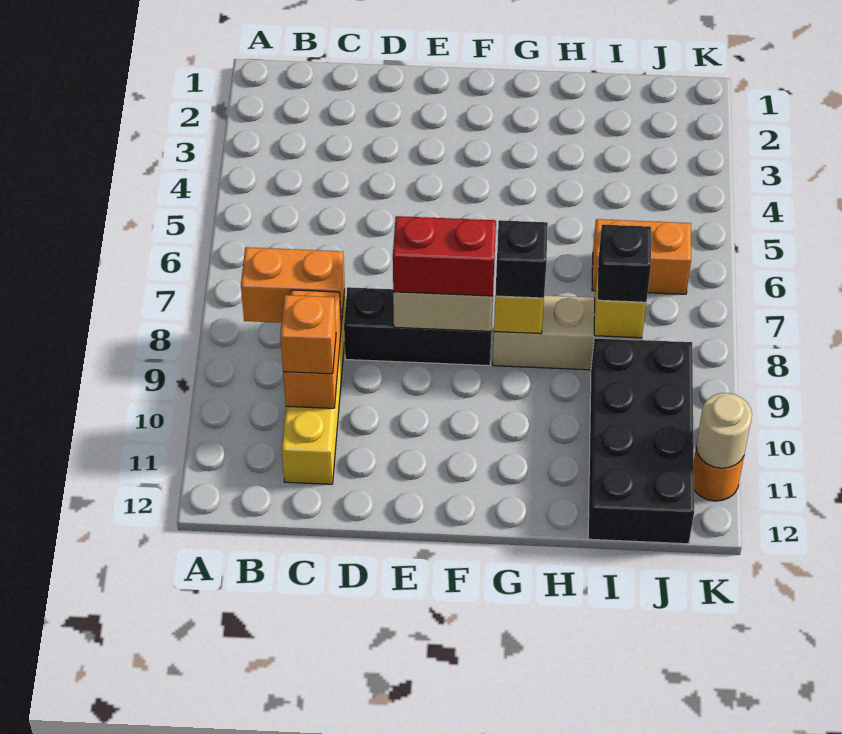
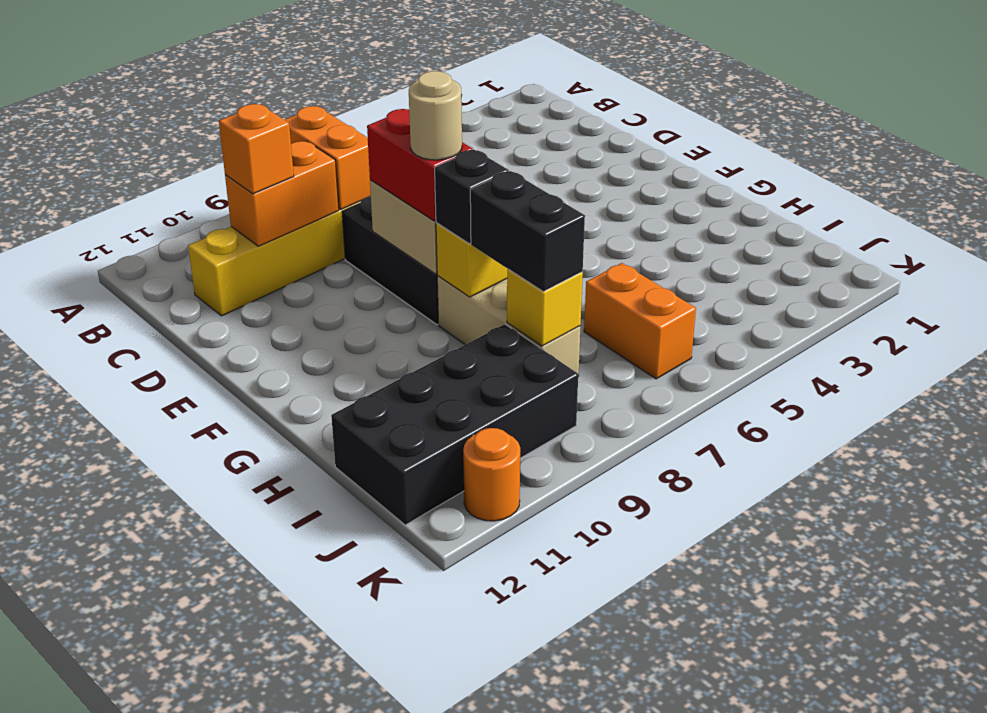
black brick I8 level 3 -> black brick H8:I8 level 3
tan round brick K11 level 2 -> tan round brick F8 level 4

